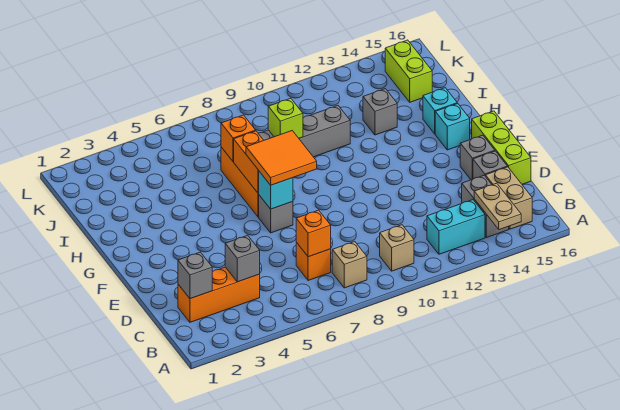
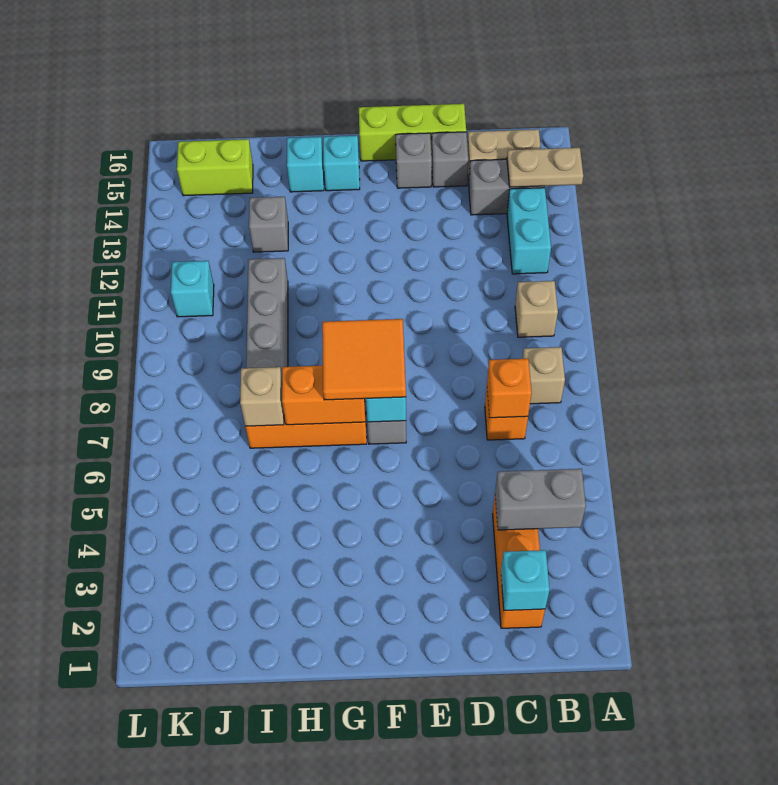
grey brick C2 level 2 -> cyan brick C2 level 2
grey brick C4 level 2 -> grey brick B4:C4 level 2
orange brick I7 level 2 -> tan brick I7 level 2
lime brick I9 level 2 -> none
none -> cyan brick K11 level 1

